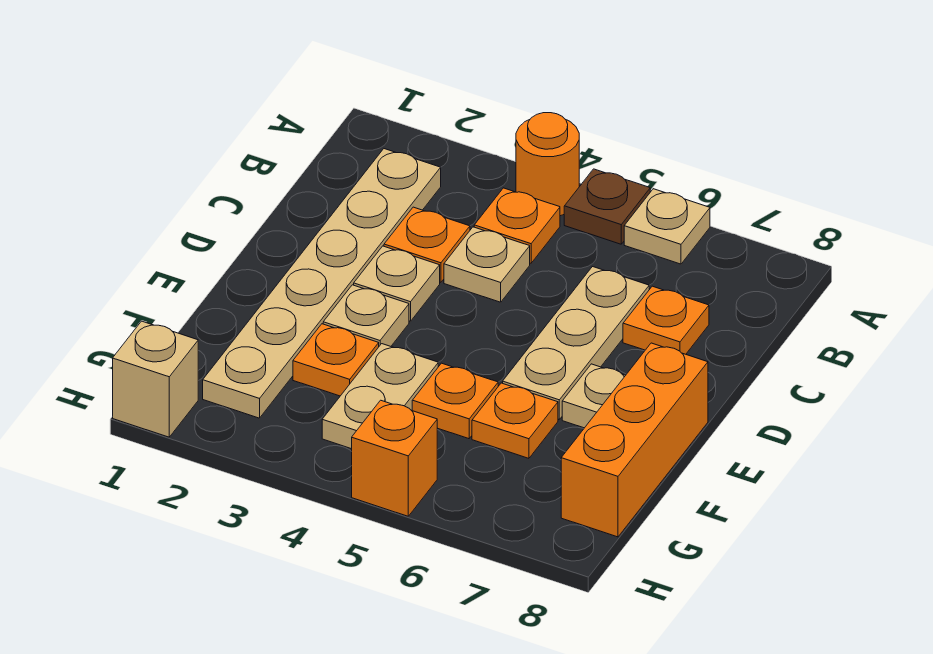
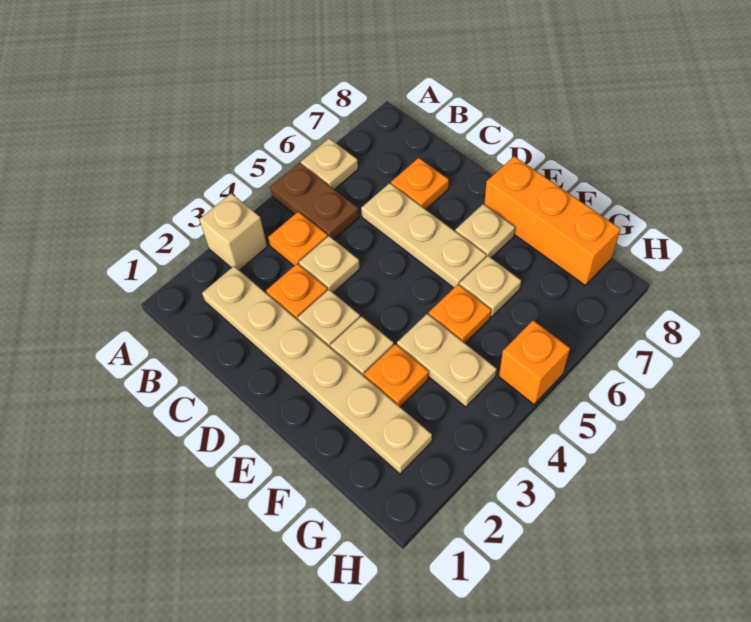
orange round brick A4 level 1 -> none
brown plate A5 level 1 -> brown plate A5:B5 level 1
orange plate F6 level 1 -> tan plate F6 level 1
tan brick H1 level 1 -> tan brick A3 level 1

